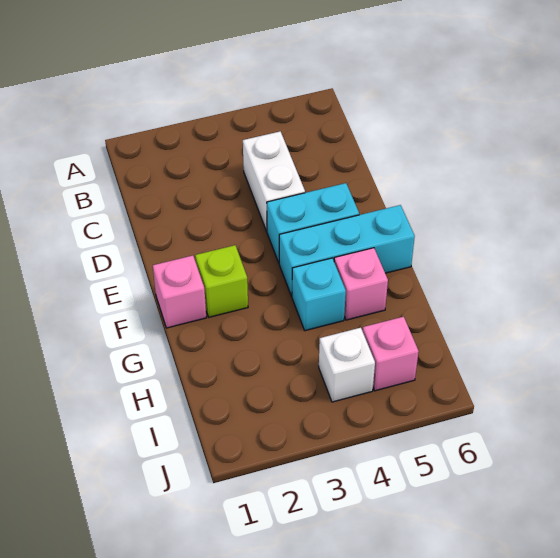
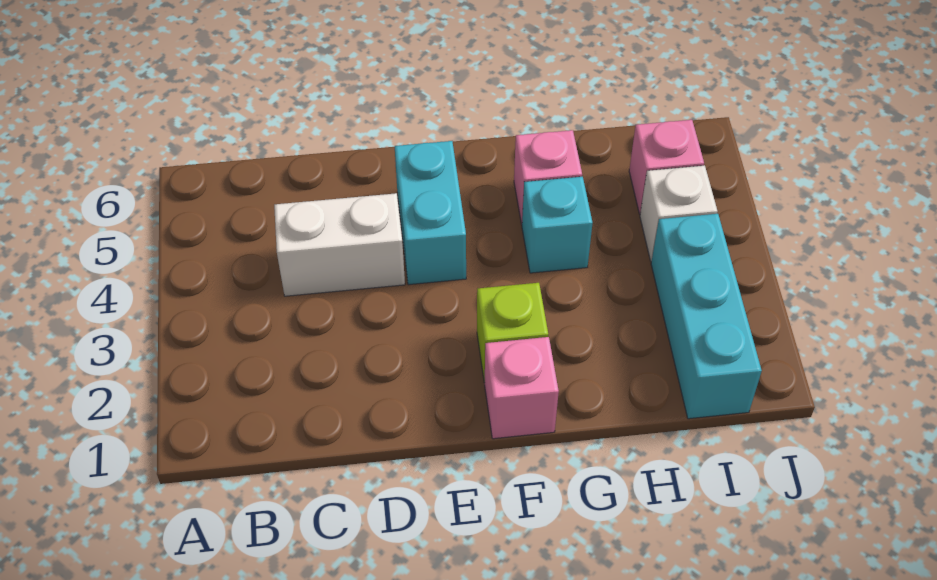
cyan brick F4:F6 level 1 -> cyan brick I1:I3 level 1

